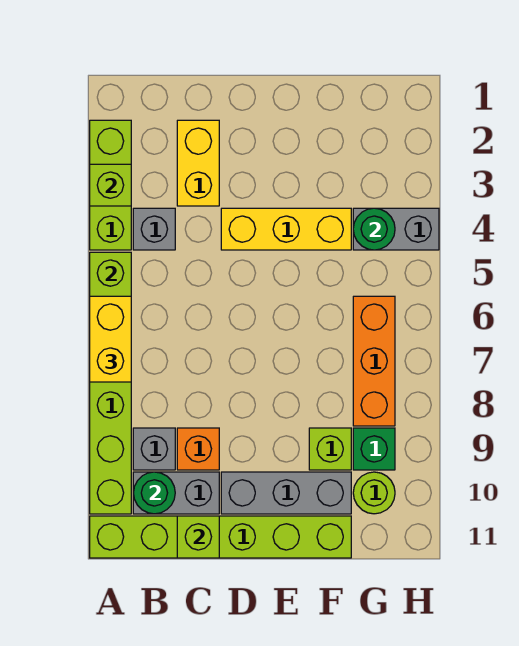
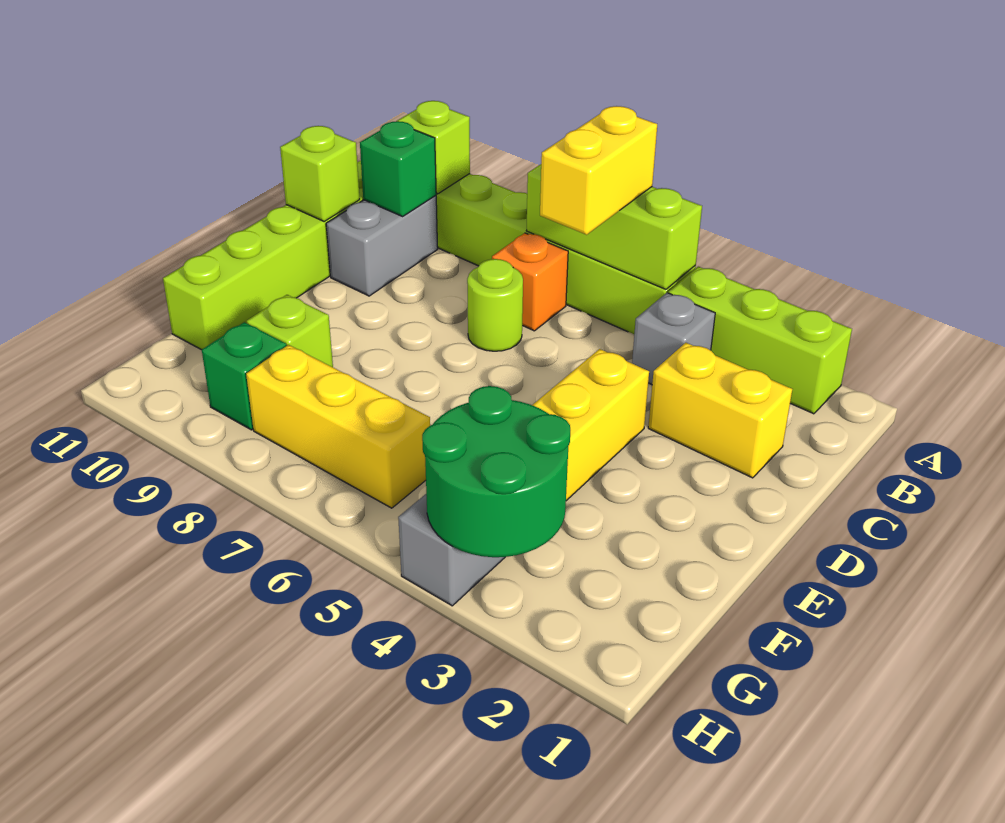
lime brick A3 level 2 -> lime brick A10 level 2
yellow brick A6:A7 level 3 -> yellow brick A6:B6 level 3
grey brick B9 level 1 -> none
green round brick B10 level 2 -> green brick B10 level 2
orange brick C9 level 1 -> orange brick B7 level 1
grey brick D10:F10 level 1 -> none
green round brick G4 level 2 -> green round brick G3:H4 level 2
orange brick G6:G8 level 1 -> yellow brick G6:G8 level 1
lime round brick G10 level 1 -> lime round brick C7 level 1

